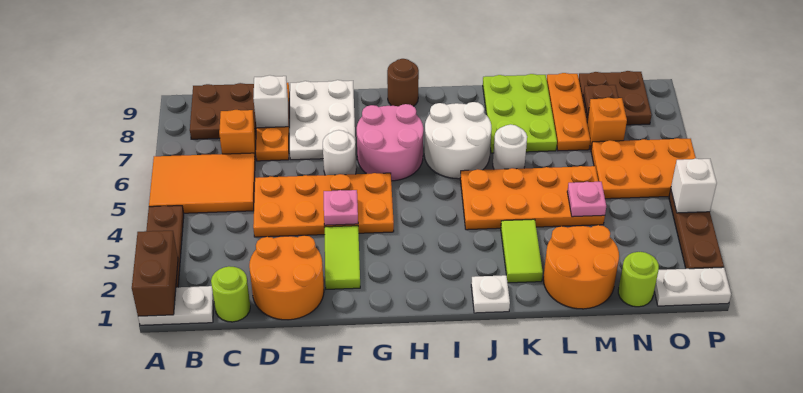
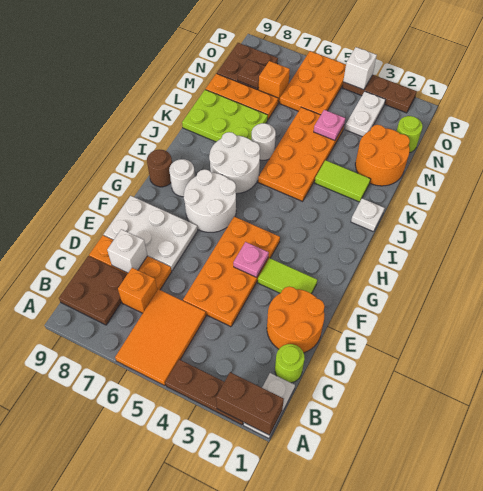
white round brick F6 level 1 -> white round brick H8 level 1
pink round brick G6:H7 level 1 -> white round brick G6:H7 level 1
white plate O1:P1 level 1 -> white plate N3:O3 level 1

